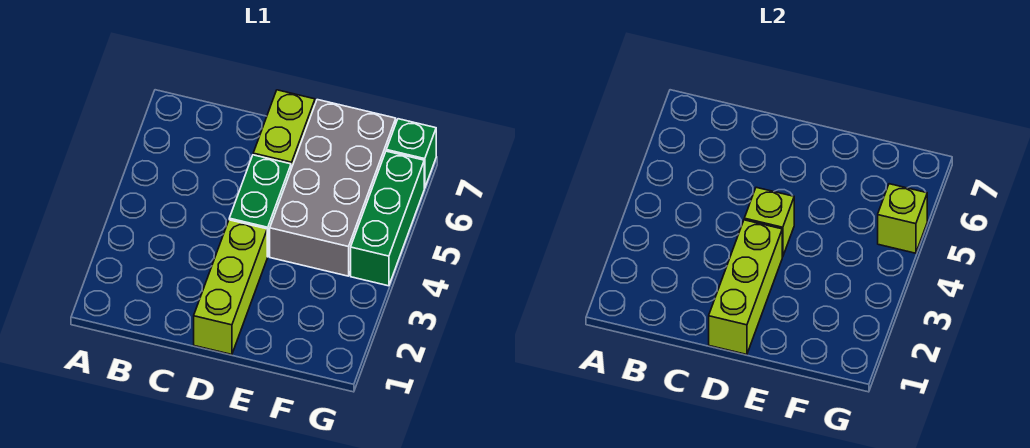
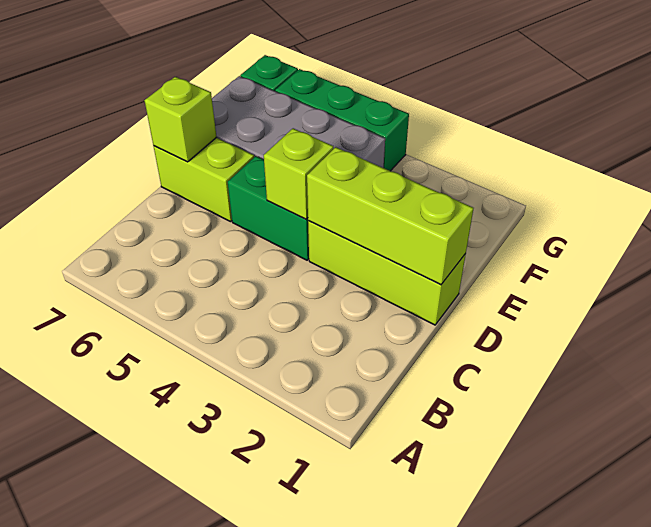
lime brick G5 level 2 -> lime brick D7 level 2

